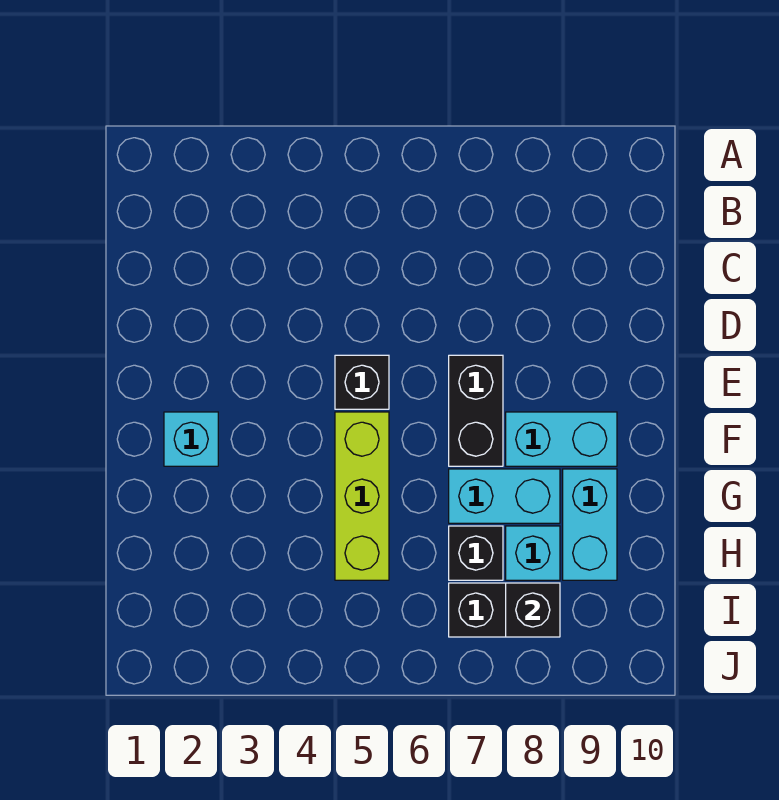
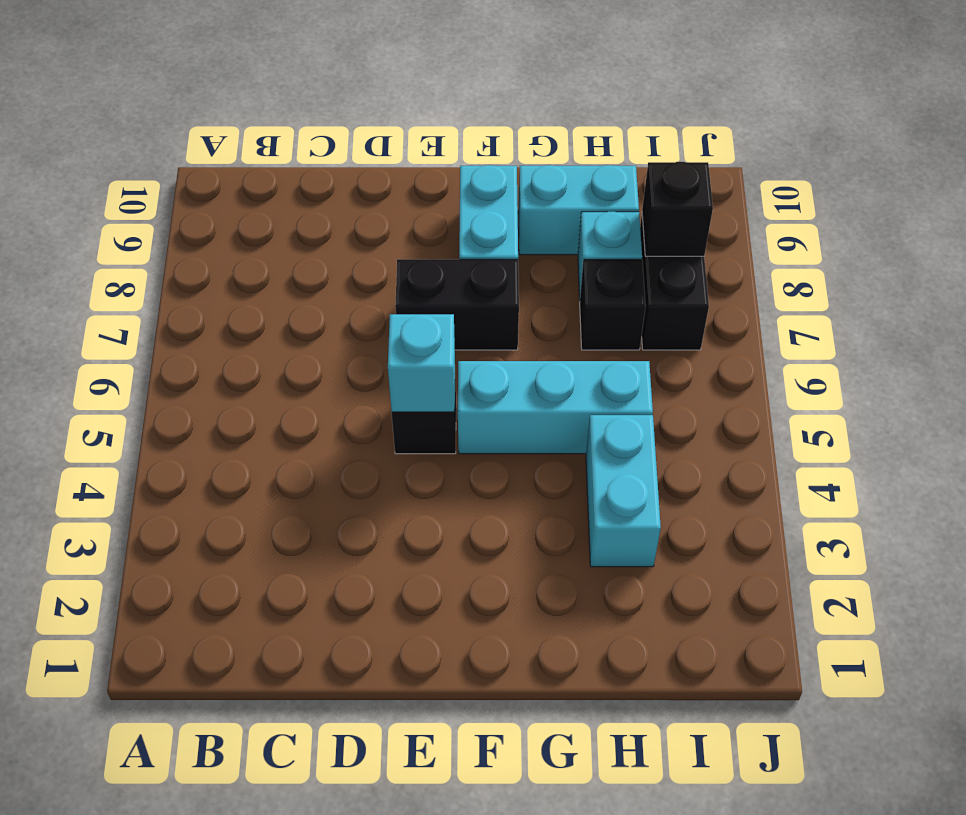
cyan brick F2 level 1 -> cyan brick E5 level 2
lime brick F5:H5 level 1 -> cyan brick F5:H5 level 1
cyan brick G7:G8 level 1 -> cyan brick H3:H4 level 1

